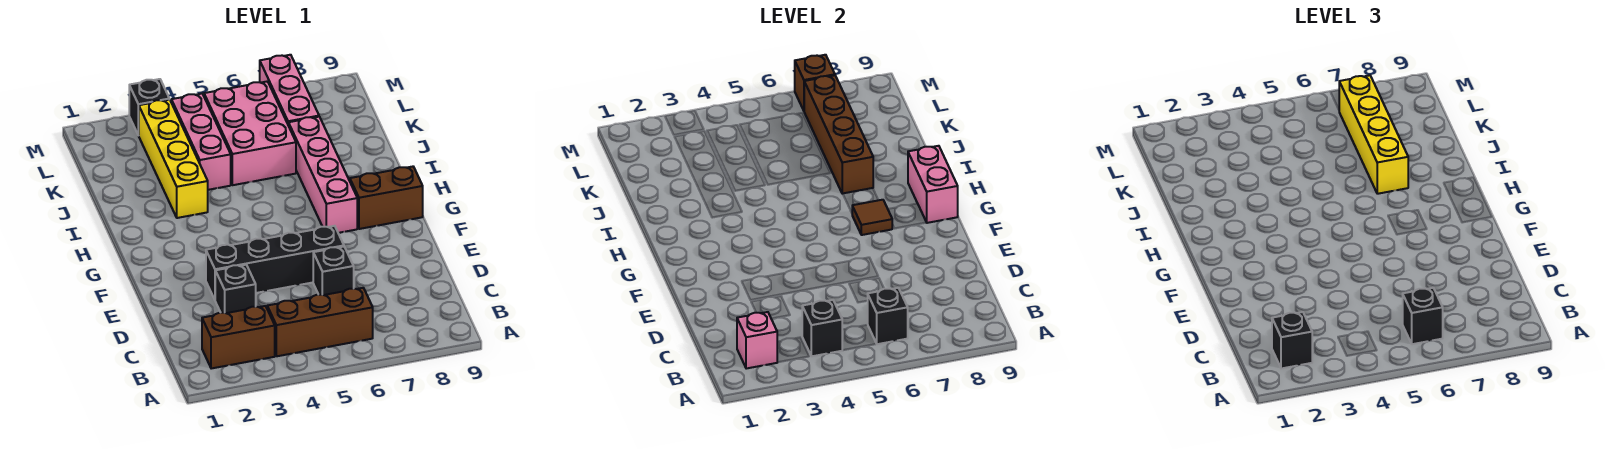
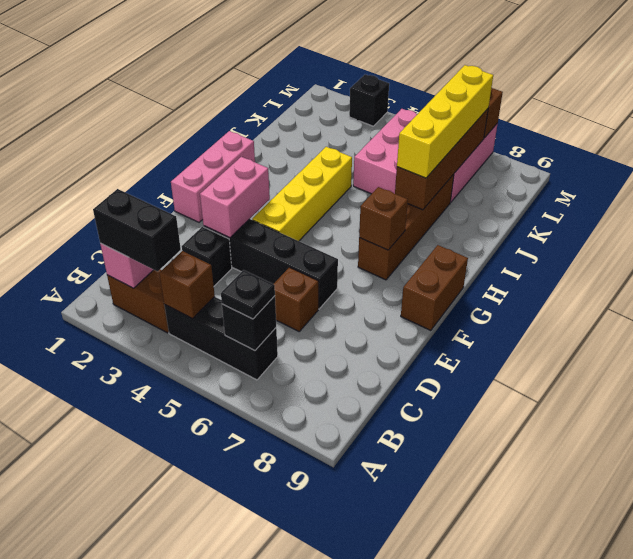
black brick B2 level 3 -> black brick B2:B3 level 3
brown brick B4:B6 level 1 -> black brick B4:B6 level 1
black brick B4 level 2 -> brown brick B4 level 2
black brick B6 level 3 -> black plate B6 level 3
black brick D6 level 1 -> brown brick D6 level 1
pink brick G7:J7 level 1 -> brown brick G7:J7 level 1
brown tile G7 level 2 -> brown brick G7 level 2
brown brick G8:G9 level 1 -> brown brick F9:G9 level 1
pink brick G9:H9 level 2 -> pink brick E3:F3 level 2
yellow brick I3:L3 level 1 -> yellow brick F4:I4 level 1
pink brick J4:L4 level 1 -> pink brick F1:H1 level 1

